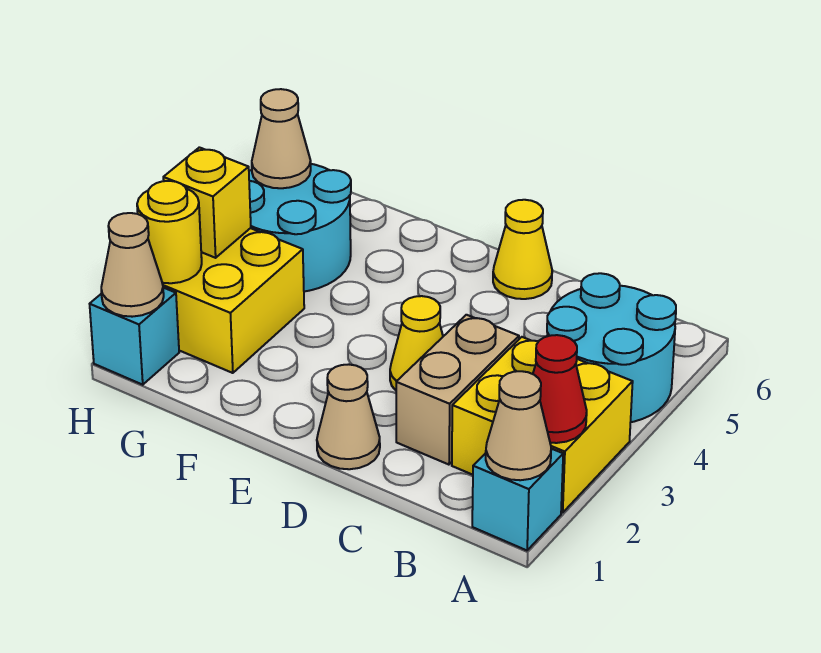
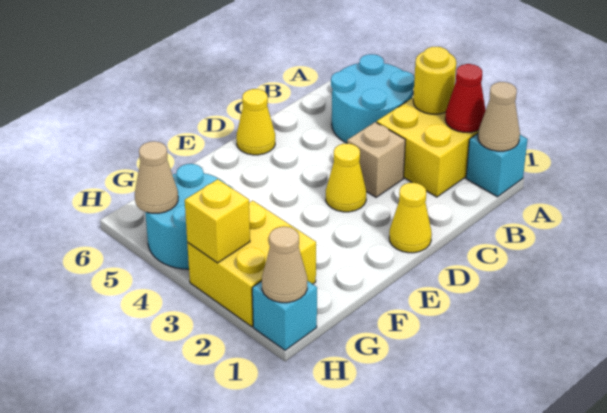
tan brick C2:C3 level 1 -> tan brick C3 level 1
tan cone D1 level 1 -> yellow cone D1 level 1
yellow round brick H2 level 2 -> yellow round brick A3 level 2

